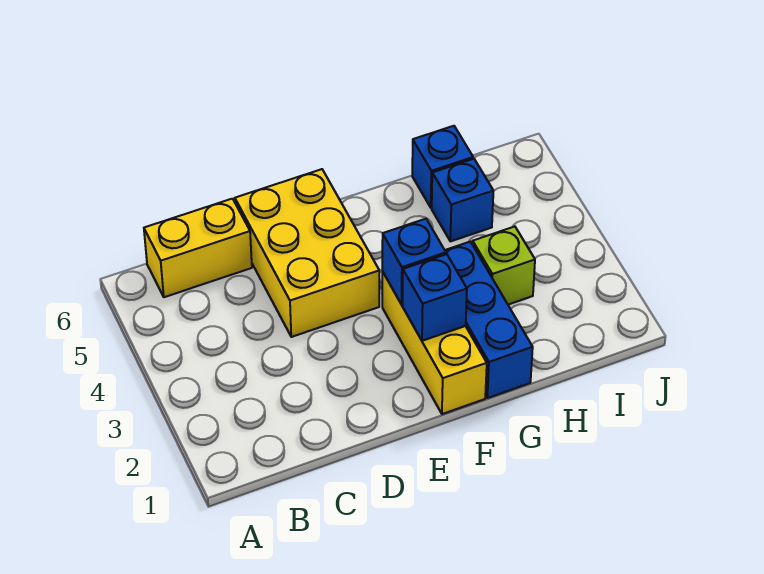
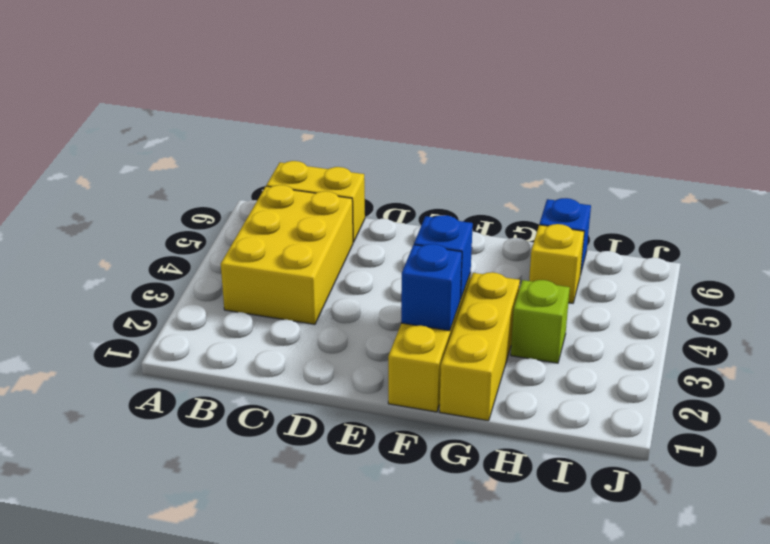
yellow brick D4:E6 level 1 -> yellow brick B3:C5 level 1
blue brick G1:G3 level 1 -> yellow brick G1:G3 level 1
blue brick H5 level 1 -> yellow brick H5 level 1

